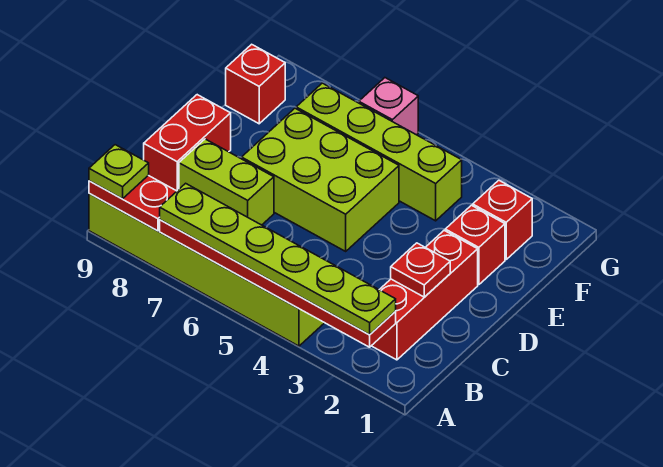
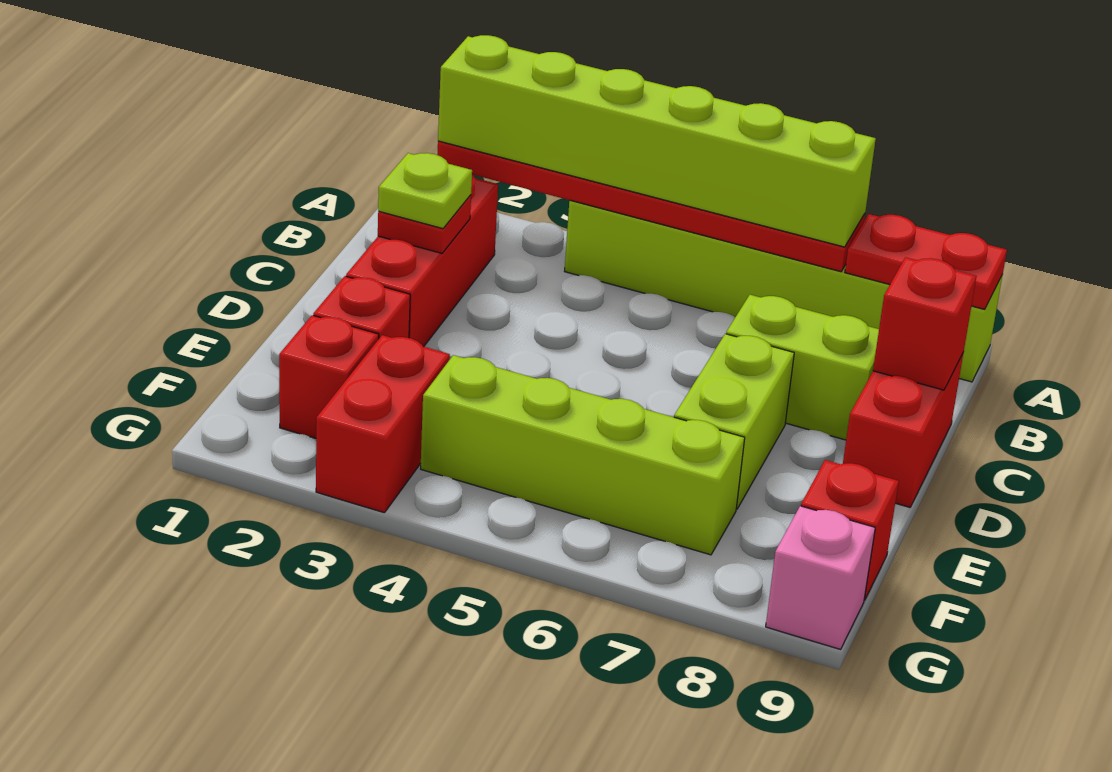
lime plate A2:A7 level 3 -> lime brick A2:A7 level 3
lime plate A9 level 3 -> lime plate C2 level 3
none -> red brick C9 level 2
lime brick D5:E7 level 1 -> lime brick D7:E7 level 1
none -> red brick F3:G3 level 1
pink brick G6 level 1 -> pink brick G9 level 1

